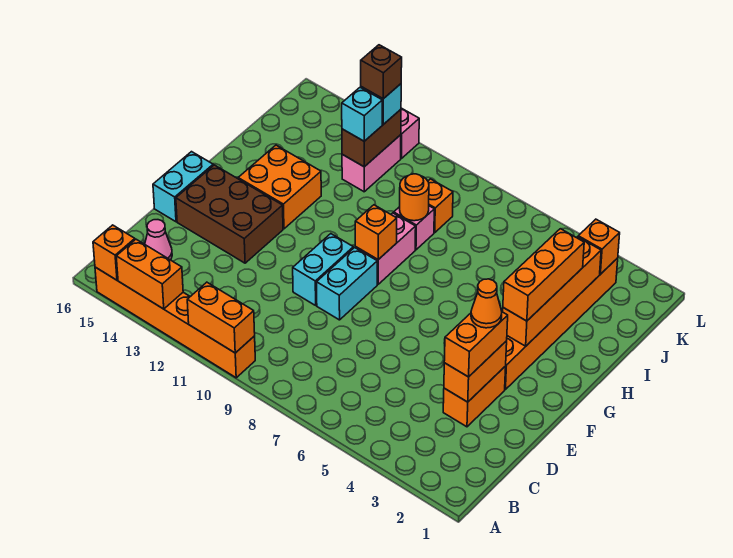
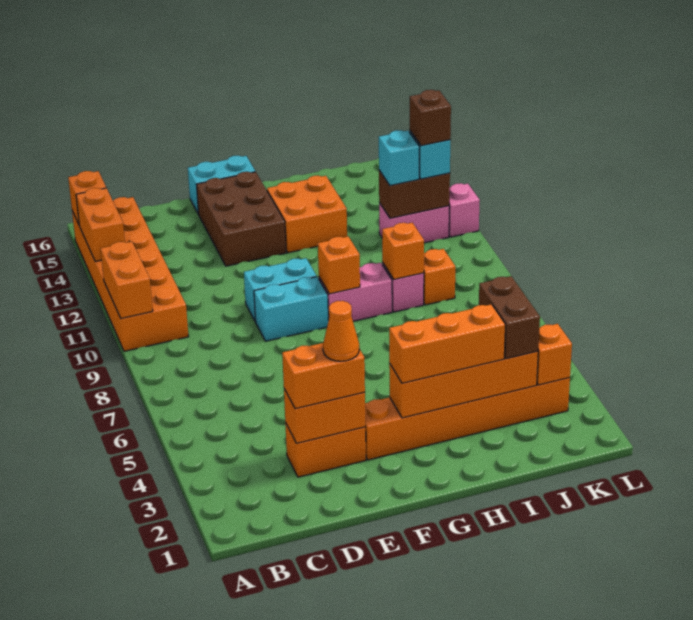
orange brick A10:A15 level 1 -> orange brick A10:B15 level 1
pink cone C15 level 1 -> none
orange round brick I9 level 2 -> orange brick I9 level 2
none -> brown brick J3:J4 level 3

